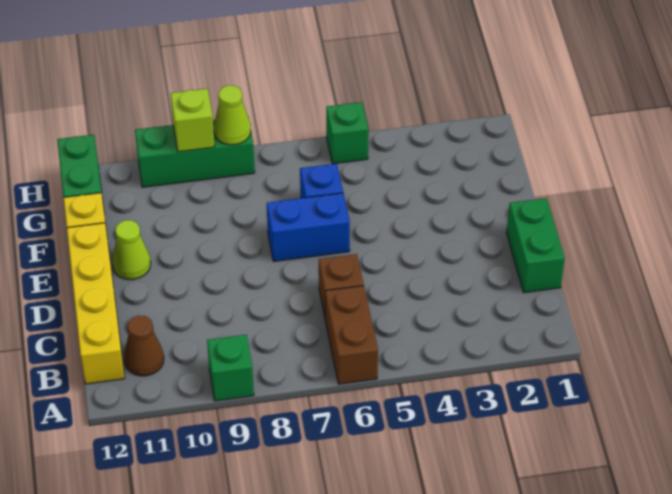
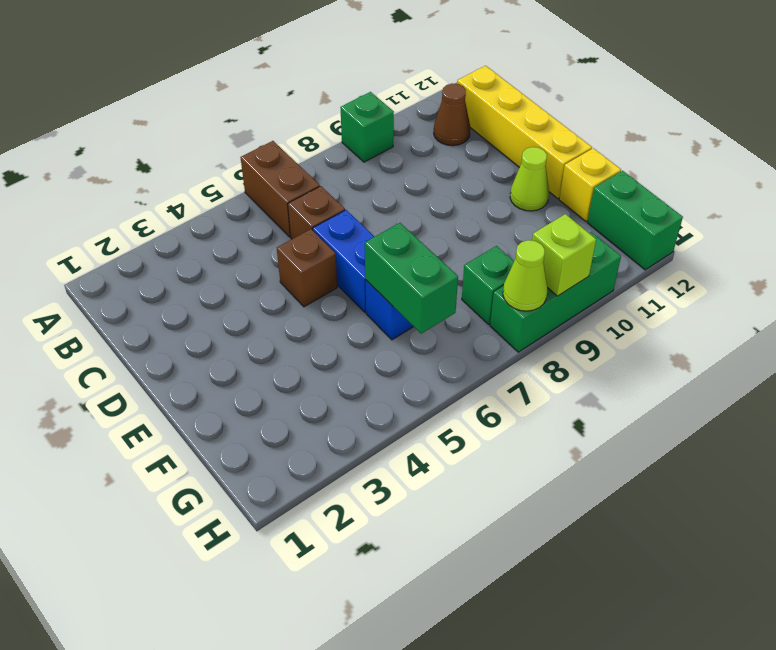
green brick C1:D1 level 1 -> green brick F6:G6 level 2
none -> brown brick D5 level 1
blue brick E6:E7 level 1 -> blue brick D6:E6 level 1
green brick H5 level 1 -> green brick G8 level 1

